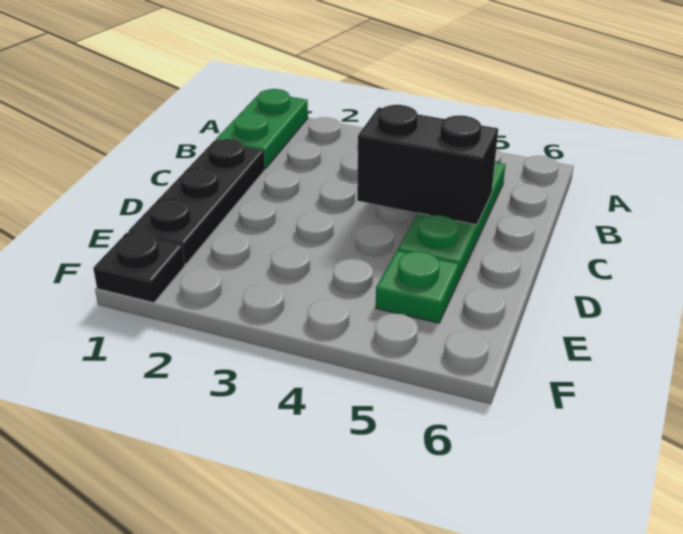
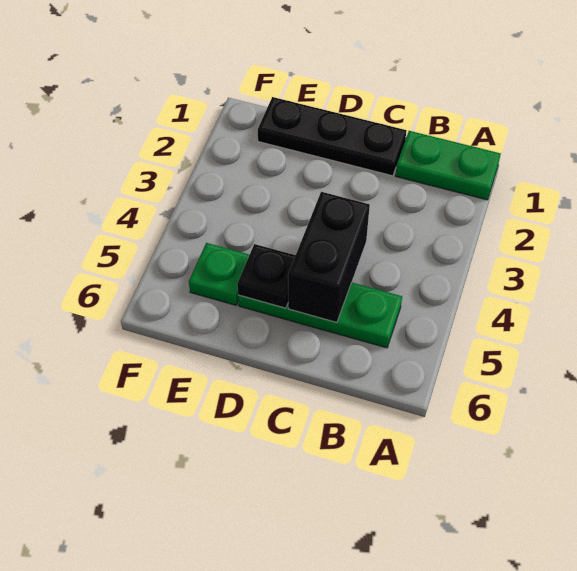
black plate F1 level 1 -> black plate D5 level 2

